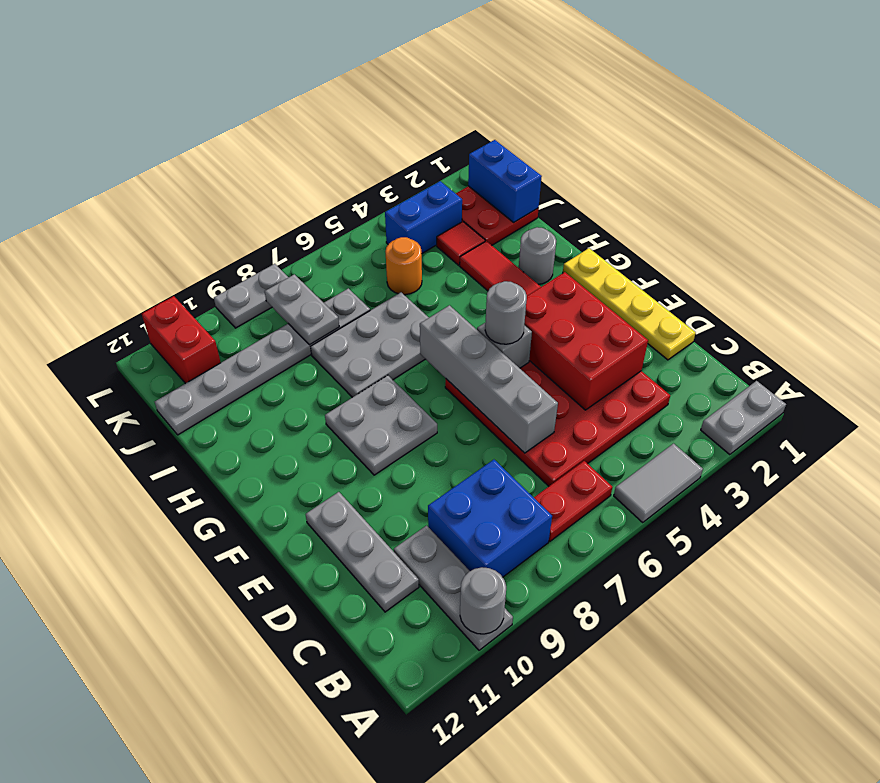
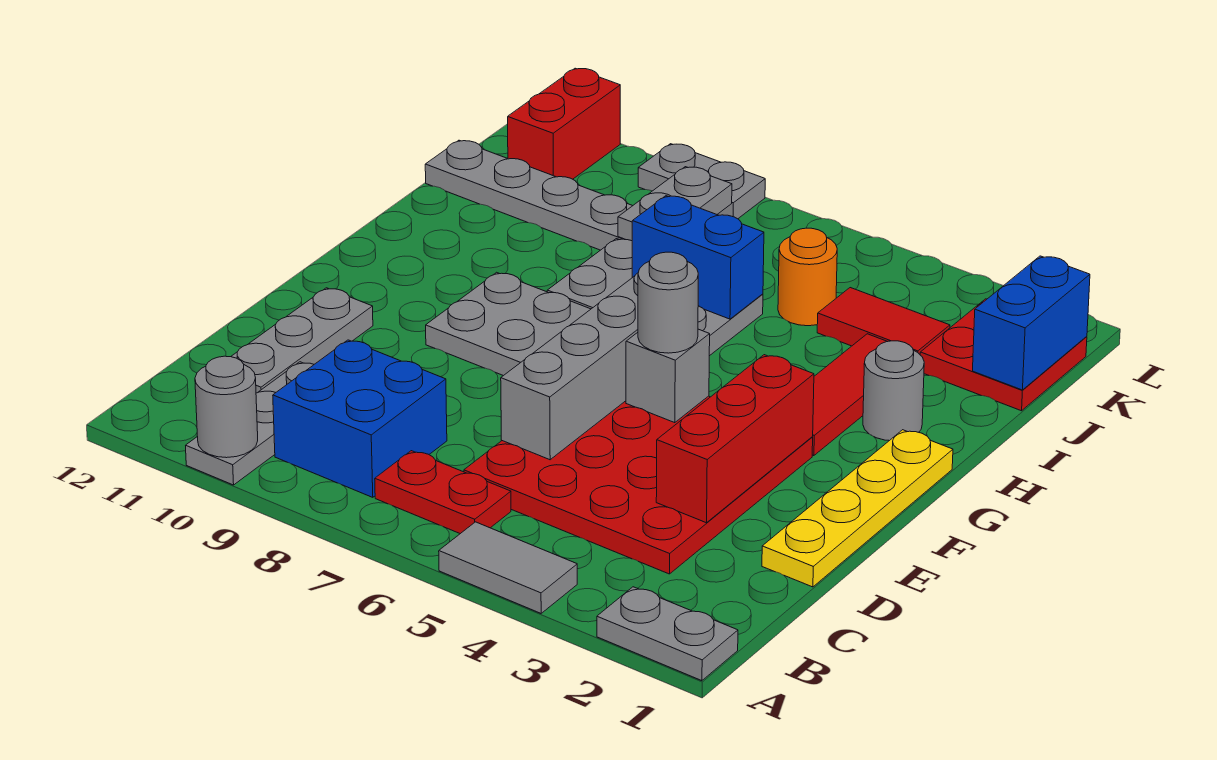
red brick D3:F4 level 2 -> red brick D3:F3 level 2
red tile J3 level 1 -> red tile J3:J4 level 1
blue brick K3:K4 level 1 -> blue brick I6:I7 level 2

